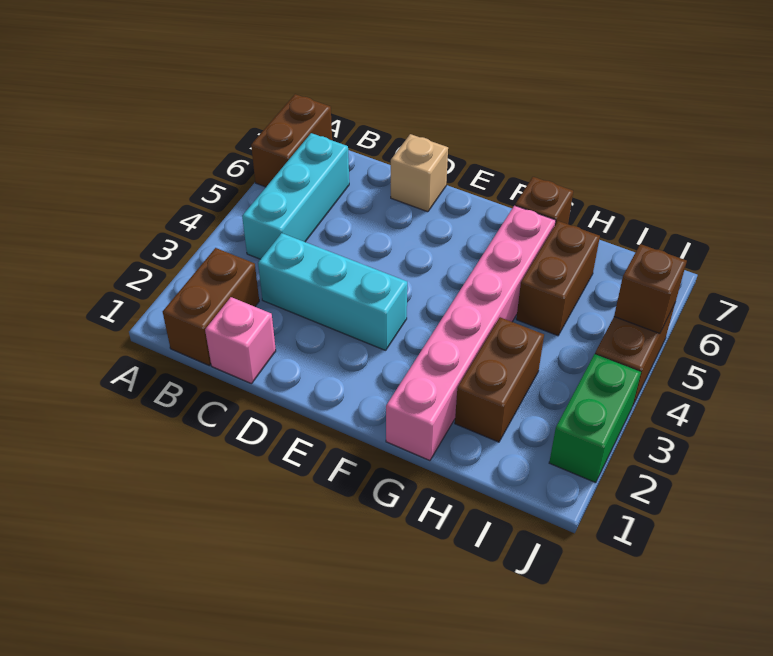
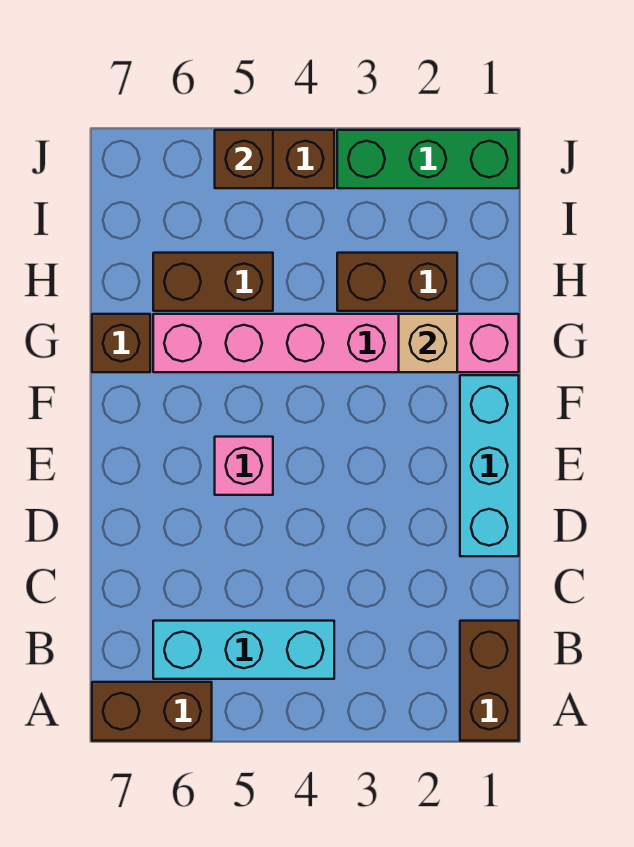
brown brick B1:B2 level 1 -> brown brick A1:B1 level 1
pink brick C1 level 1 -> pink brick E5 level 1
cyan brick C3:E3 level 1 -> cyan brick D1:F1 level 1
tan brick D7 level 1 -> tan brick G2 level 2
green brick J2:J3 level 1 -> green brick J1:J3 level 1

